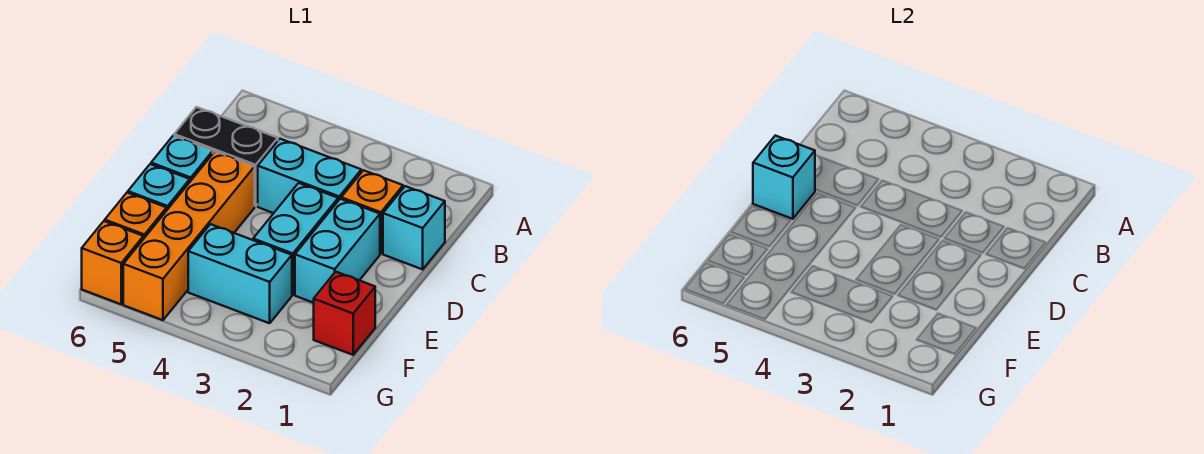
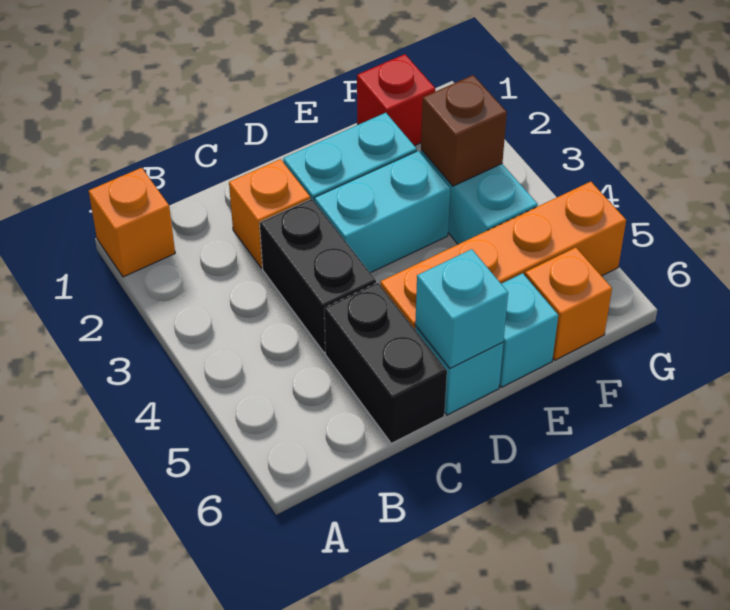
cyan brick C1 level 1 -> none
cyan brick C3:C4 level 1 -> black brick C3:C4 level 1
none -> brown brick F3 level 2
orange brick G6 level 1 -> orange brick A1 level 1

